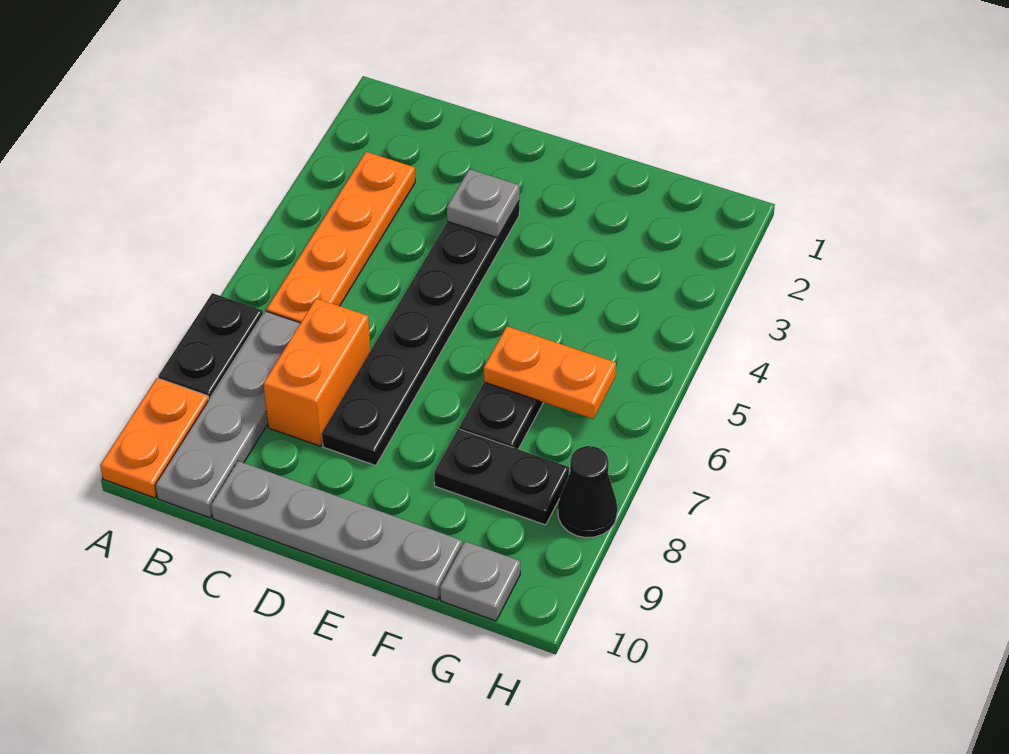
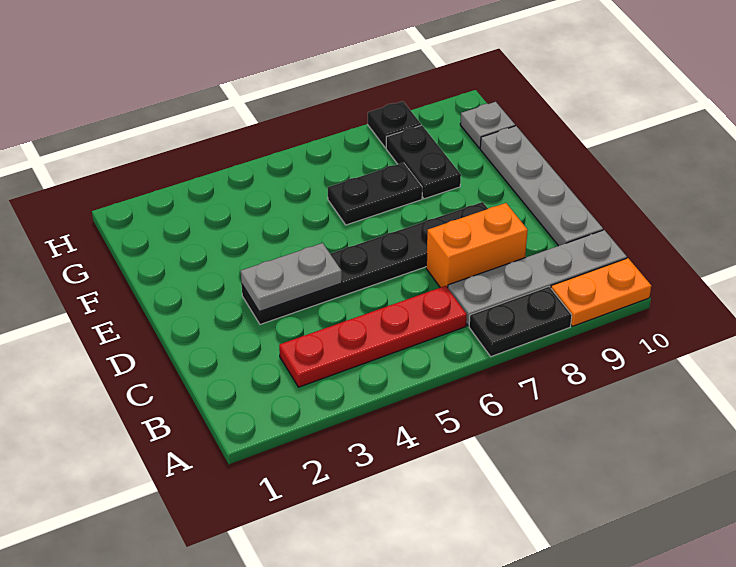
orange plate B3:B6 level 1 -> red plate B3:B6 level 1
grey plate D3 level 2 -> grey plate D3:D4 level 2
orange plate F6:G6 level 2 -> none
black cone H8 level 1 -> black plate H8 level 1

